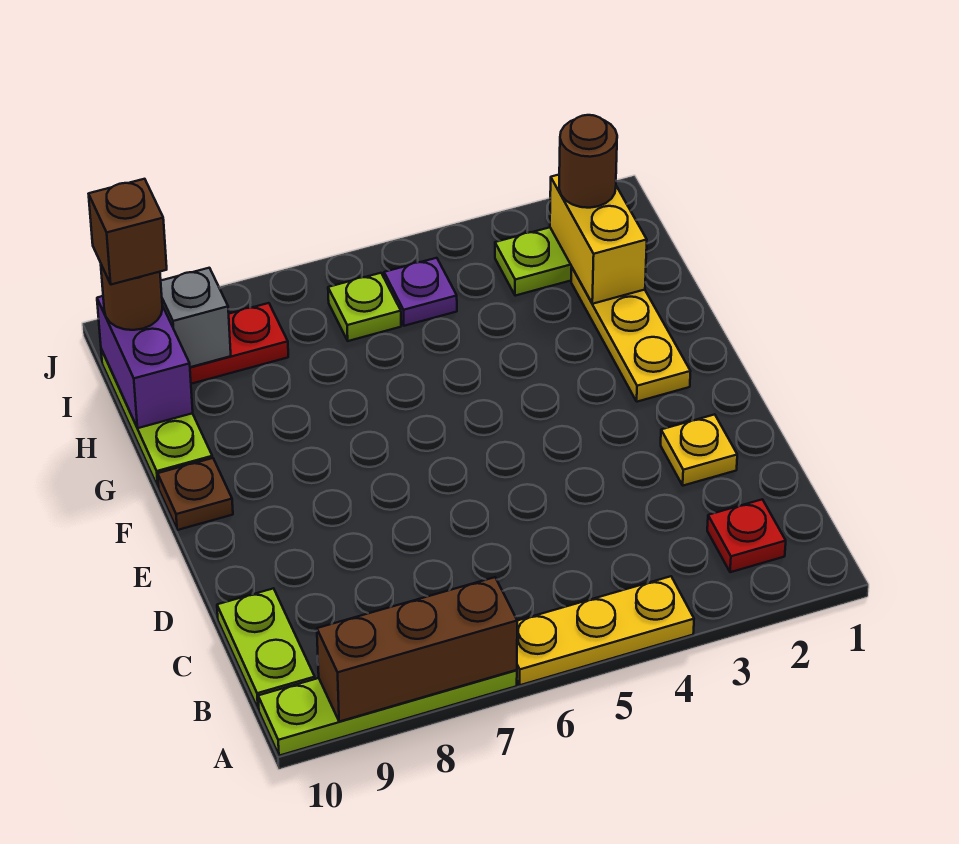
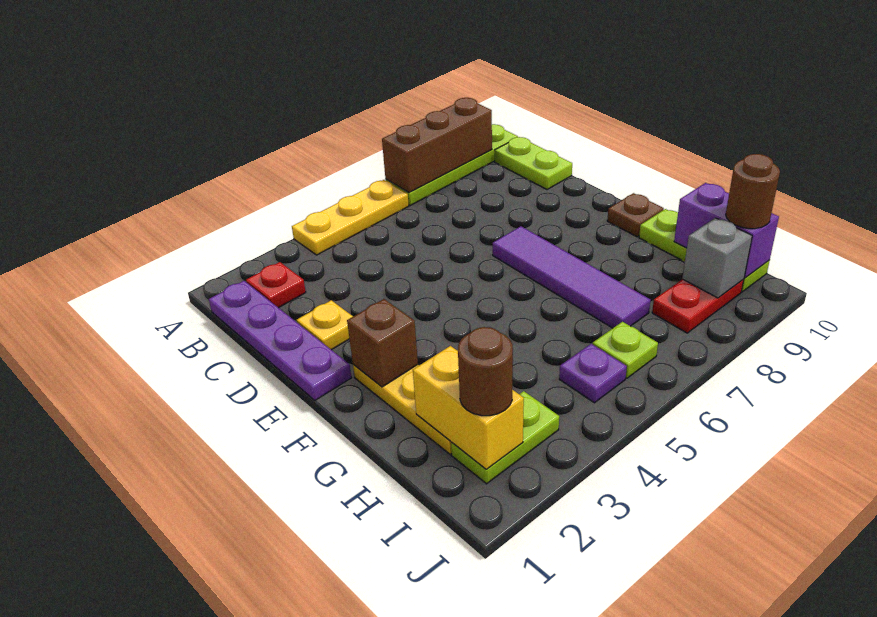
none -> purple plate B1:E1 level 1
none -> purple tile E7:H7 level 1
brown brick I10 level 4 -> brown brick F2 level 2

